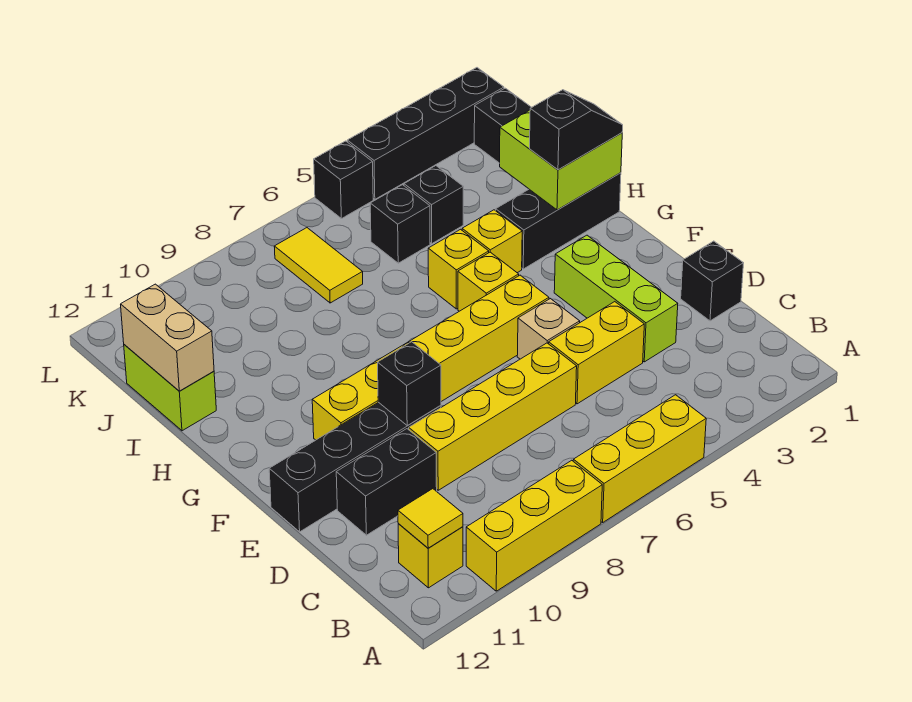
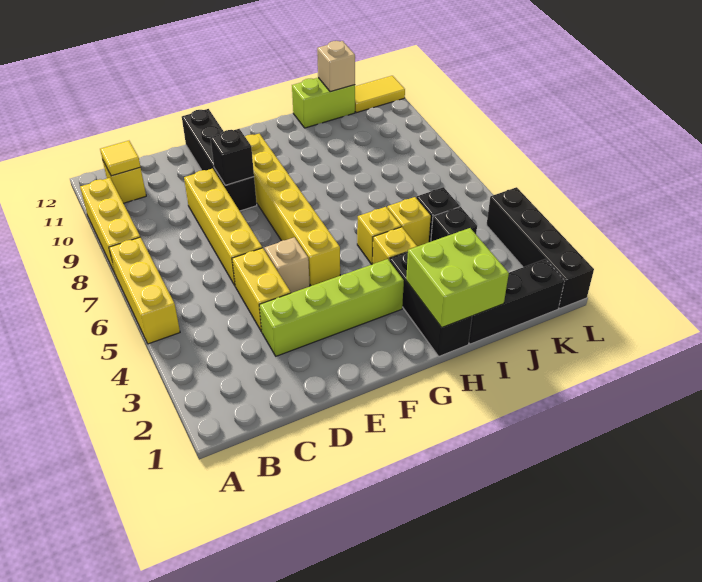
black brick D1 level 1 -> none
lime brick D3:F3 level 1 -> lime brick D3:G3 level 1
black brick D10:D11 level 1 -> none
yellow brick G5 level 1 -> yellow brick I5 level 1
black slope H1:H2 level 3 top 2 -> none
tan brick I12:J12 level 2 -> tan brick J12 level 2
yellow tile J7:K7 level 1 -> yellow tile K12:L12 level 1
black brick L5 level 1 -> none

